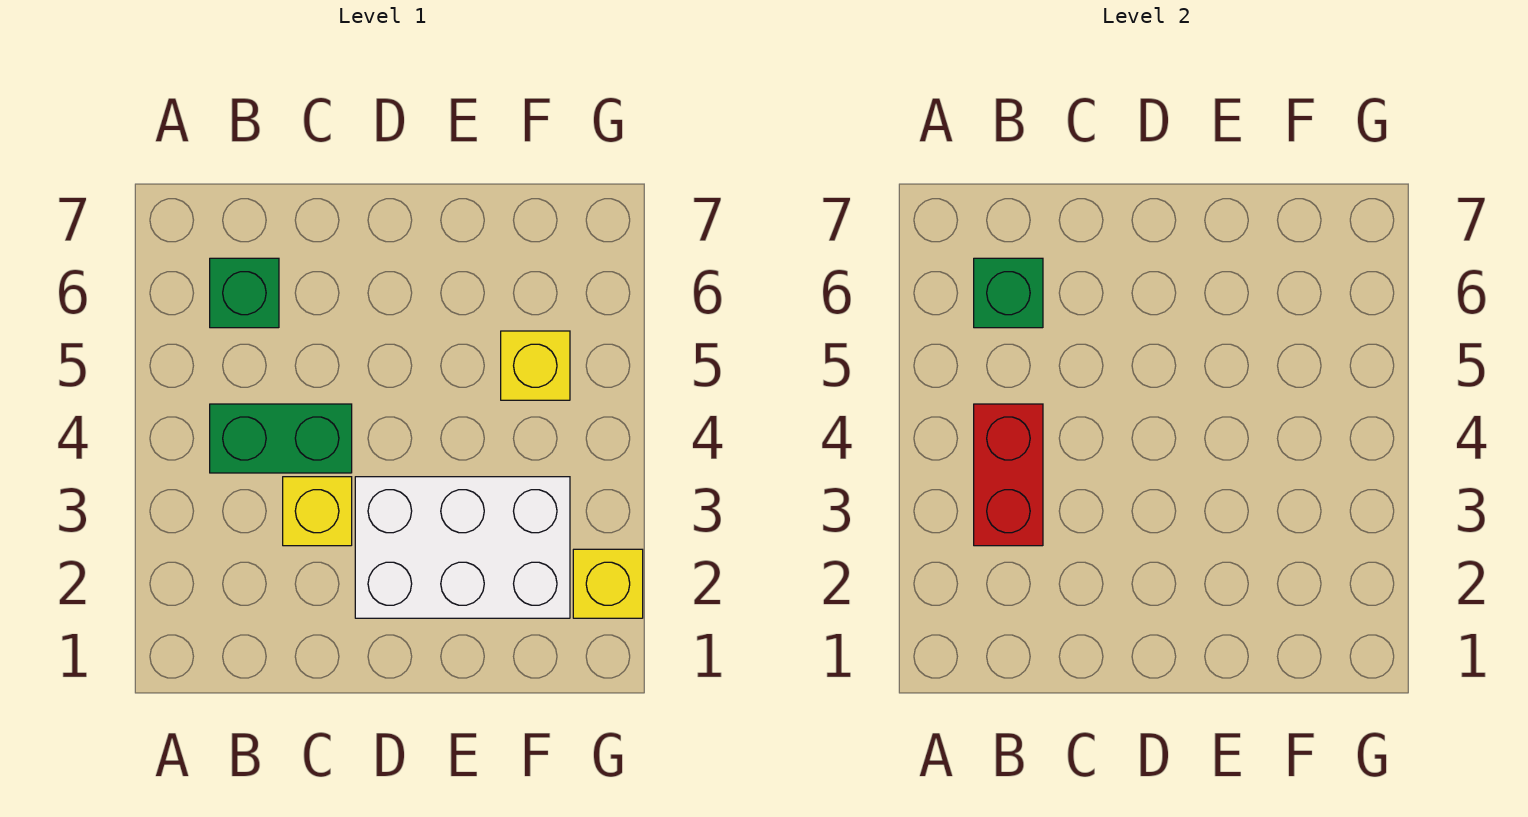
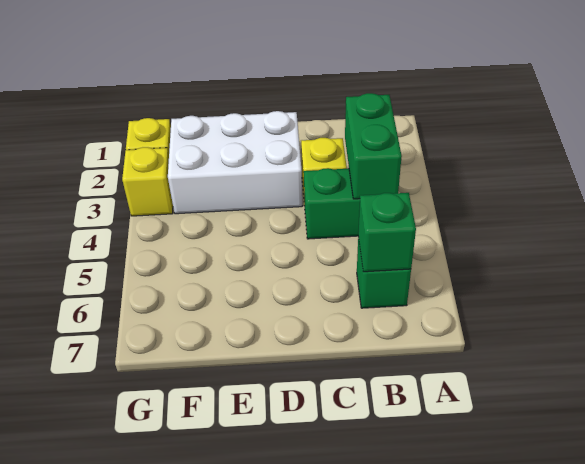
red brick B3:B4 level 2 -> green brick B3:B4 level 2
yellow brick F5 level 1 -> yellow brick G3 level 1

